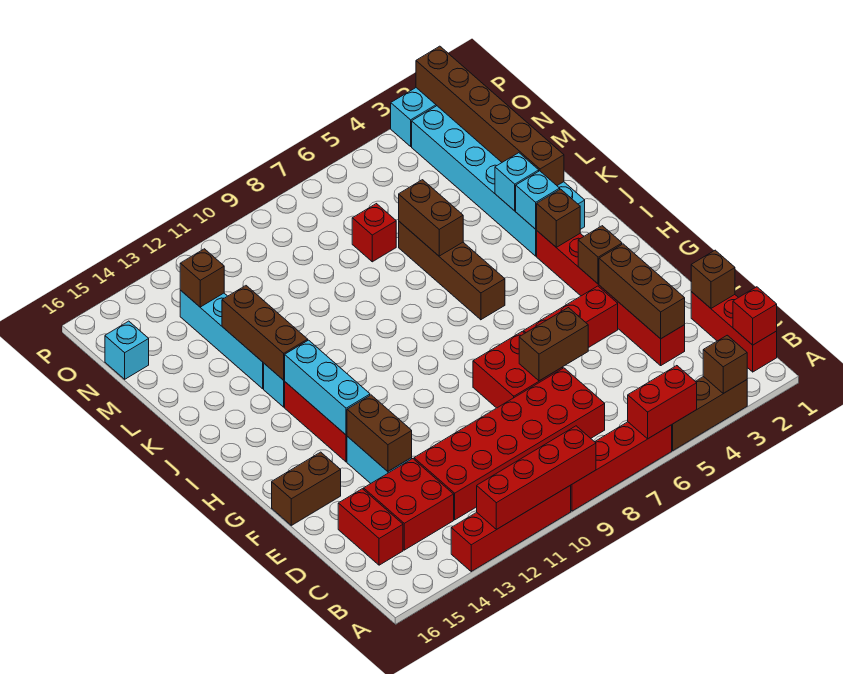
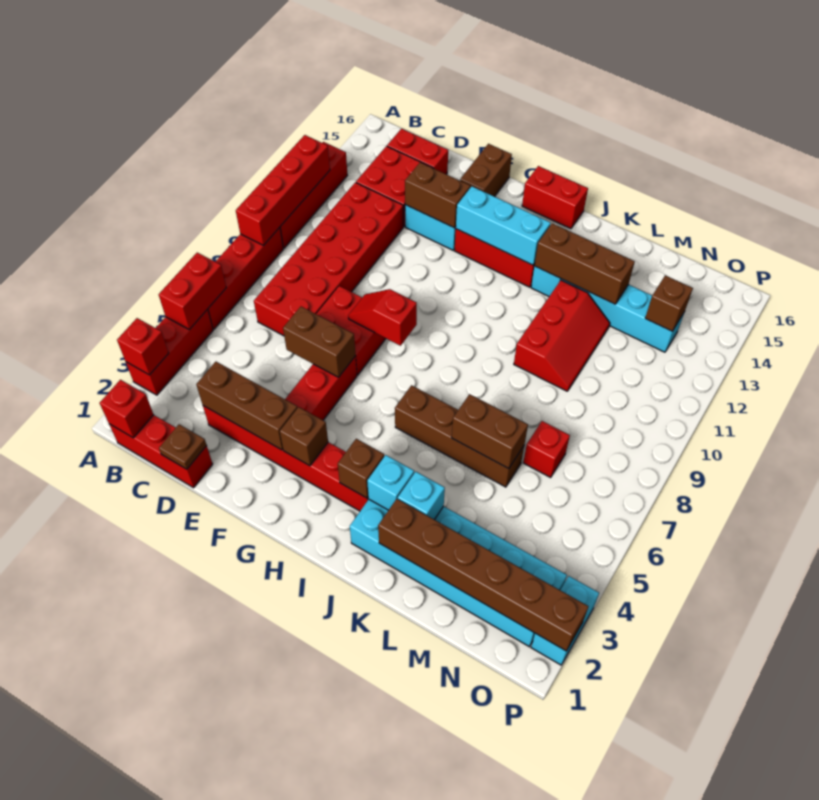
brown brick A3:A5 level 1 -> red brick A3:A5 level 1
brown brick A3 level 2 -> red brick A3 level 2
brown brick D1 level 2 -> brown plate D1 level 2
brown brick E6:E7 level 2 -> brown brick E6:F6 level 2
none -> red slope F8:G8 level 2 top G
none -> red brick H16:I16 level 1
none -> red slope K10:L12 level 1 top K
cyan brick N16 level 1 -> none

